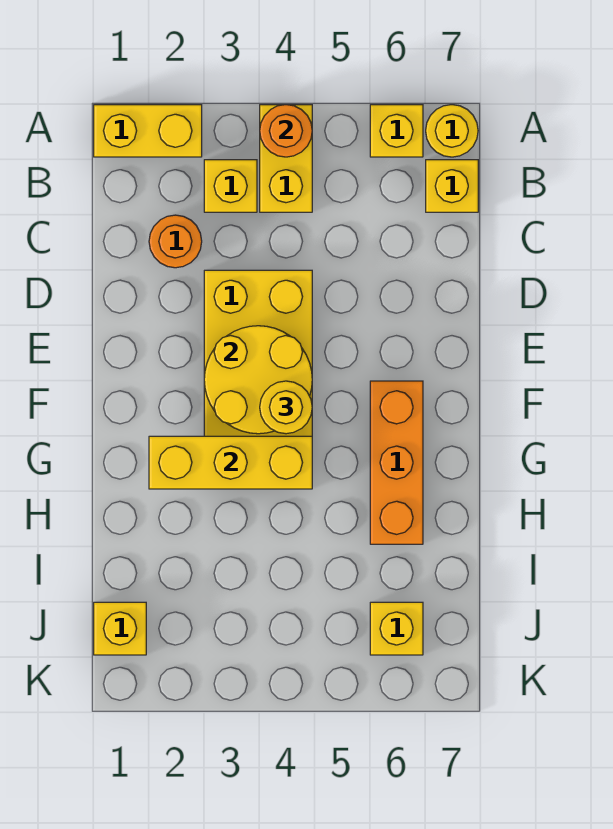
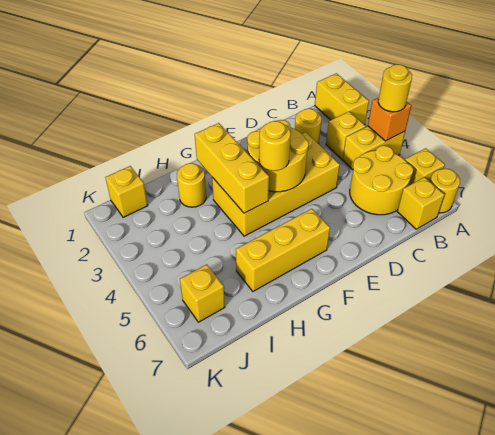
orange round brick A4 level 2 -> orange brick A4 level 2
none -> yellow round brick A4 level 3
none -> yellow round brick B5:C6 level 1
orange round brick C2 level 1 -> yellow round brick C2 level 1
orange brick F6:H6 level 1 -> yellow brick F6:H6 level 1
none -> yellow round brick H2 level 1

